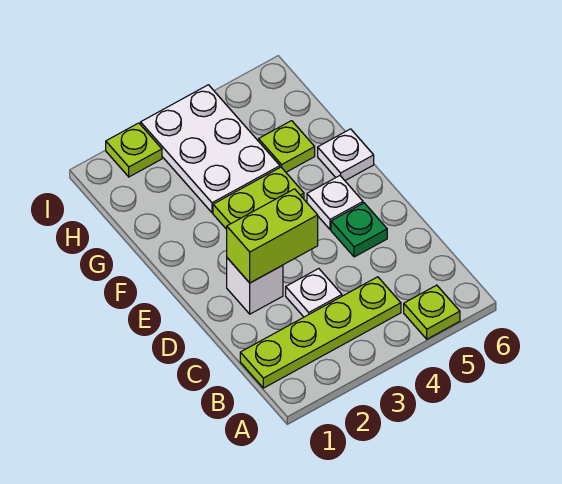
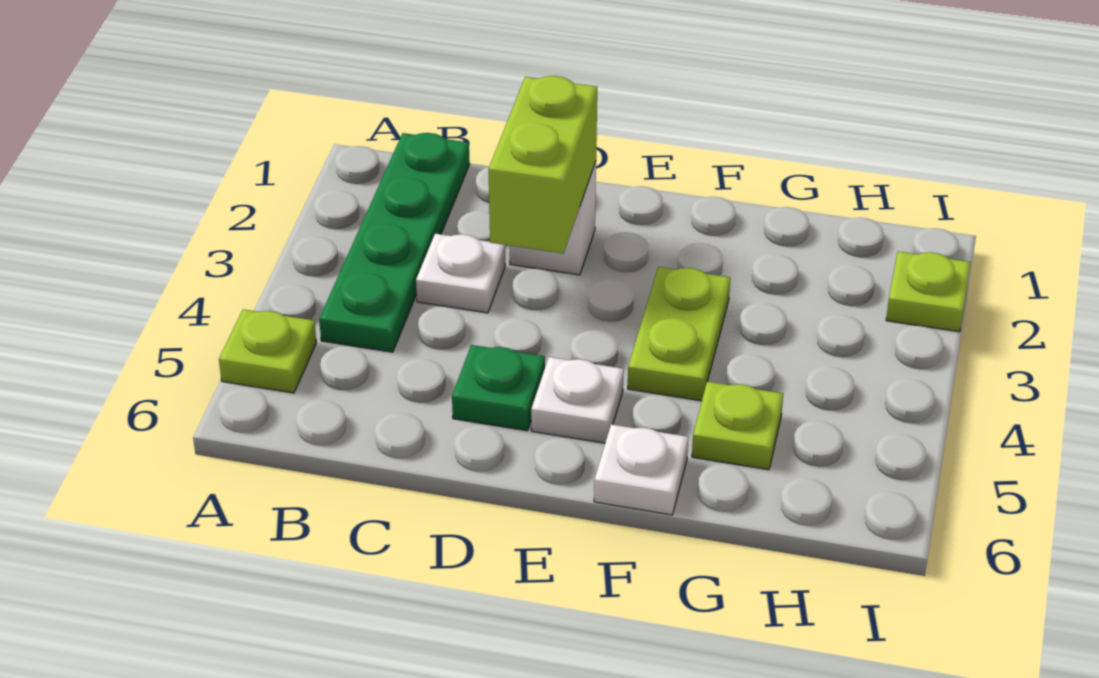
lime plate B1:B4 level 1 -> green plate B1:B4 level 1
white plate G3:I4 level 1 -> none

